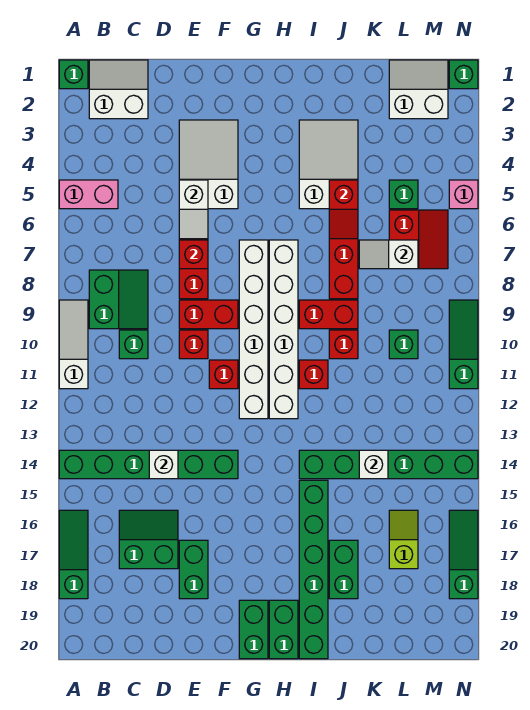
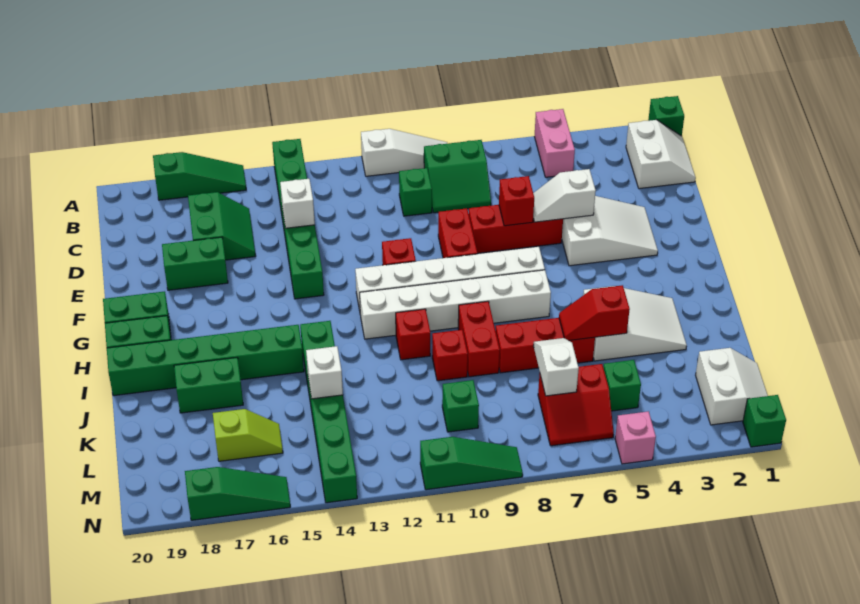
red brick E10 level 1 -> none

